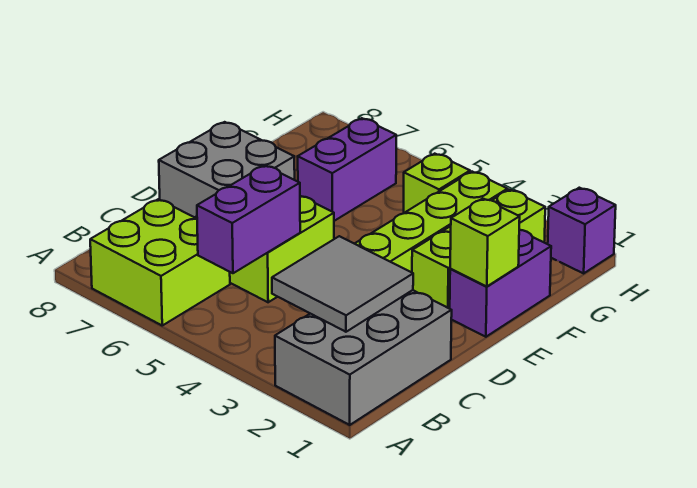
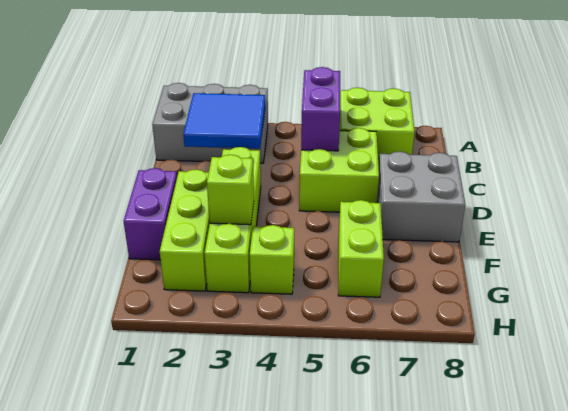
grey brick A1:C2 level 1 -> grey brick A1:B3 level 1
grey tile B2:C3 level 2 -> blue tile B2:C3 level 2
lime brick E1 level 2 -> lime brick F3 level 2
purple brick F6:G6 level 1 -> lime brick F6:G6 level 1
purple brick H1 level 1 -> none

